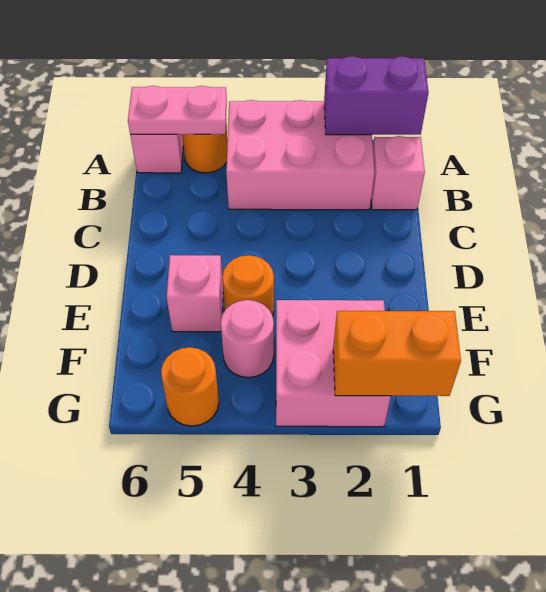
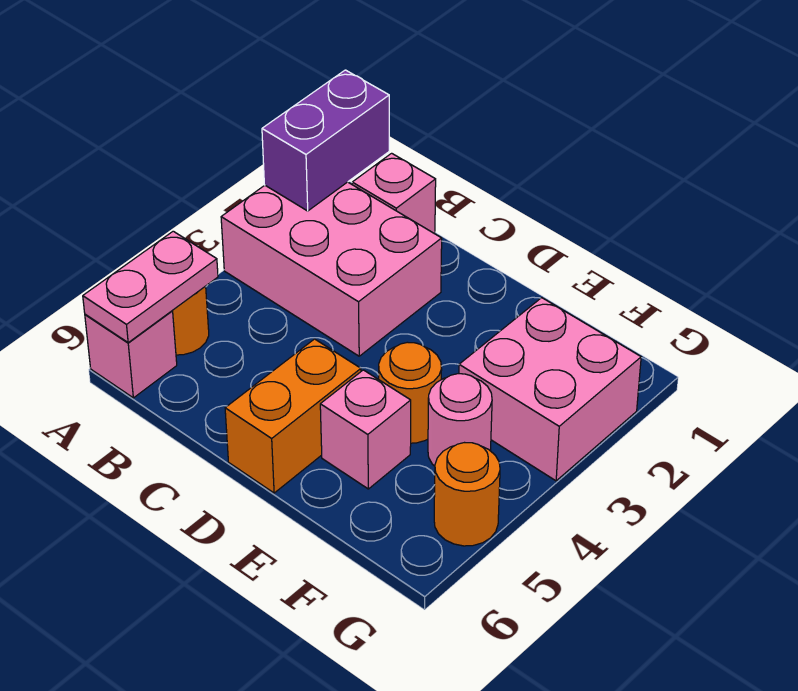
pink brick A2:B4 level 1 -> pink brick A2:C3 level 1
orange brick G1:G2 level 2 -> orange brick D5:D6 level 1

